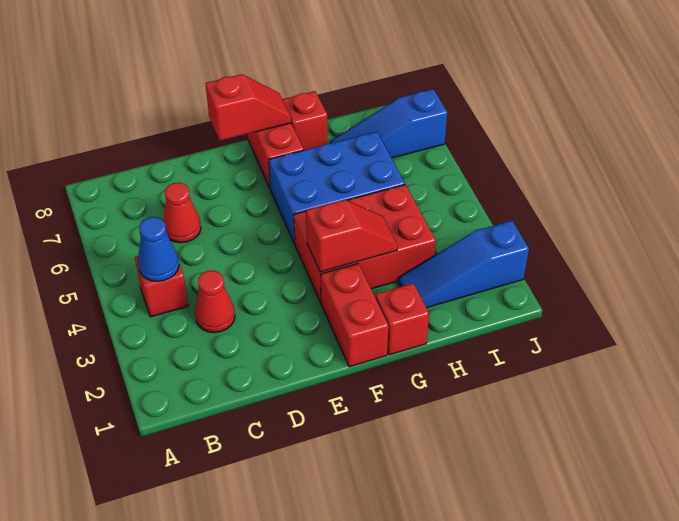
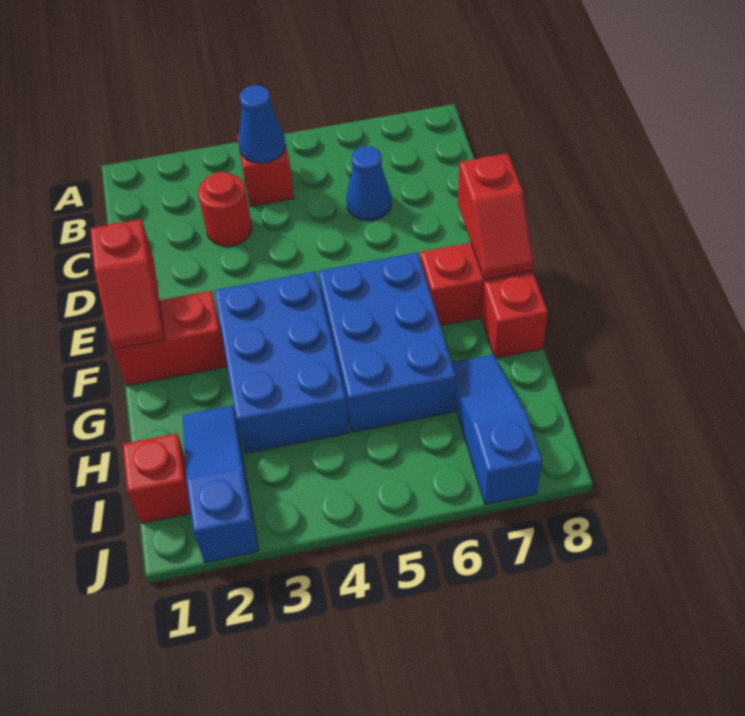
red cone C3 level 1 -> red round brick C3 level 1
red cone C6 level 1 -> blue cone C6 level 1
red brick F3:H4 level 1 -> blue brick F3:H4 level 1
red slope F3:G3 level 2 top F -> red slope E1:F1 level 2 top E
red brick G1 level 1 -> red brick I1 level 1

